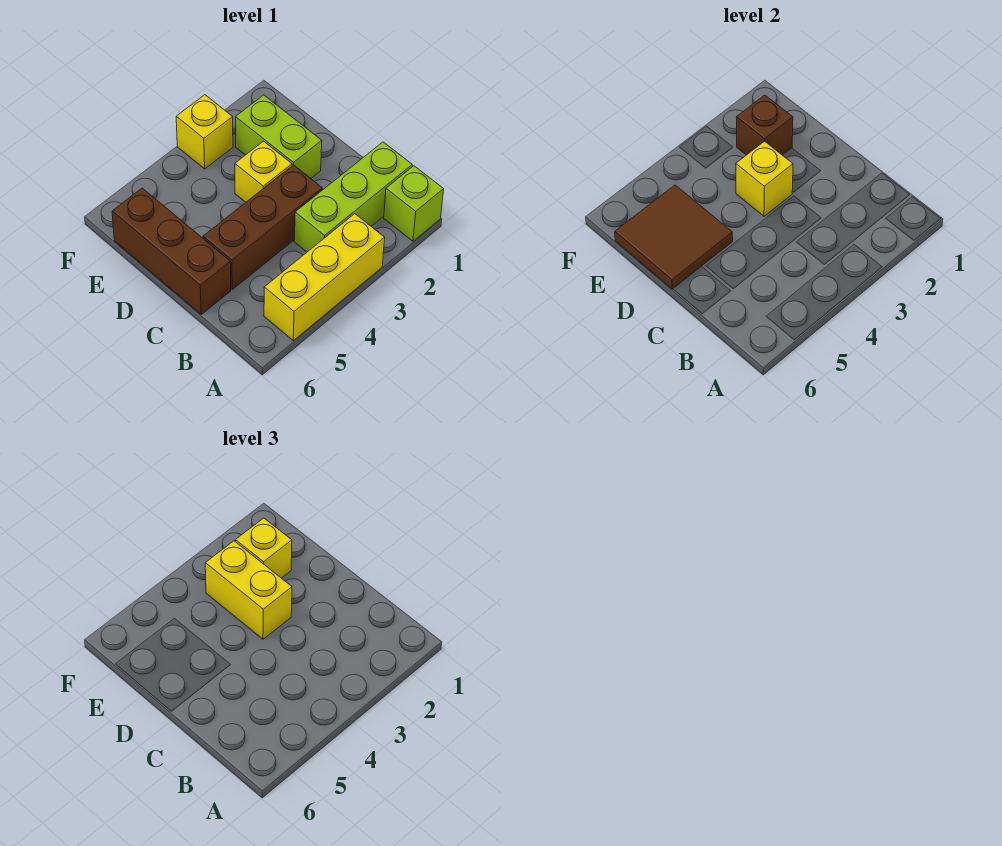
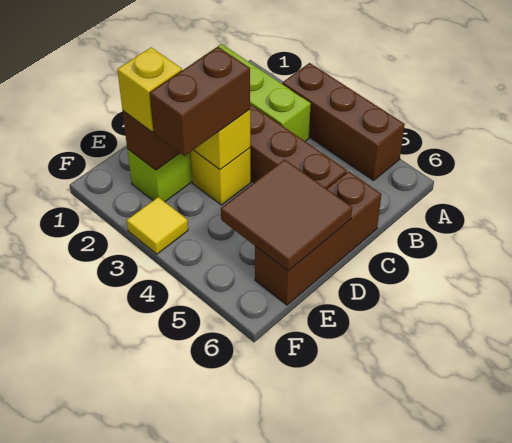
lime brick A1 level 1 -> none
yellow brick A3:A5 level 1 -> brown brick A3:A5 level 1
yellow brick D3:E3 level 3 -> brown brick D3:E3 level 3
yellow brick F3 level 1 -> yellow tile F3 level 1

